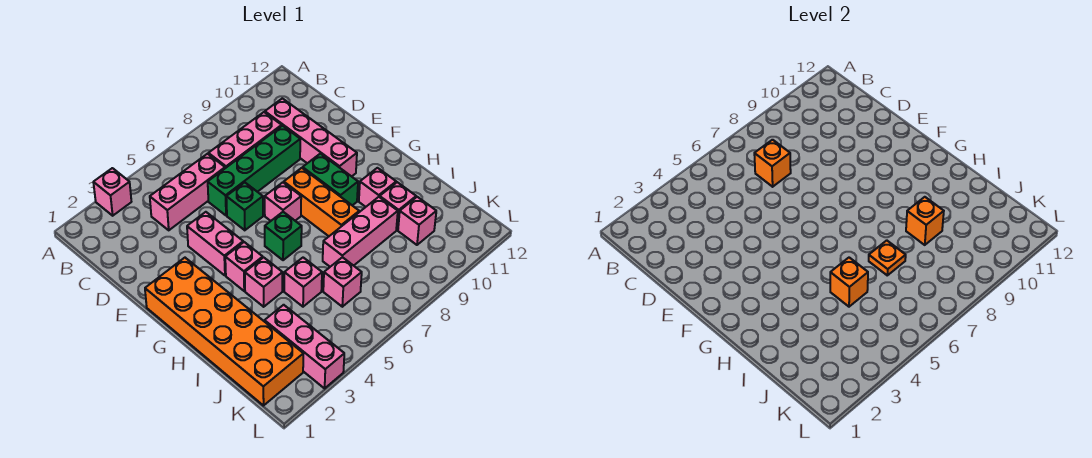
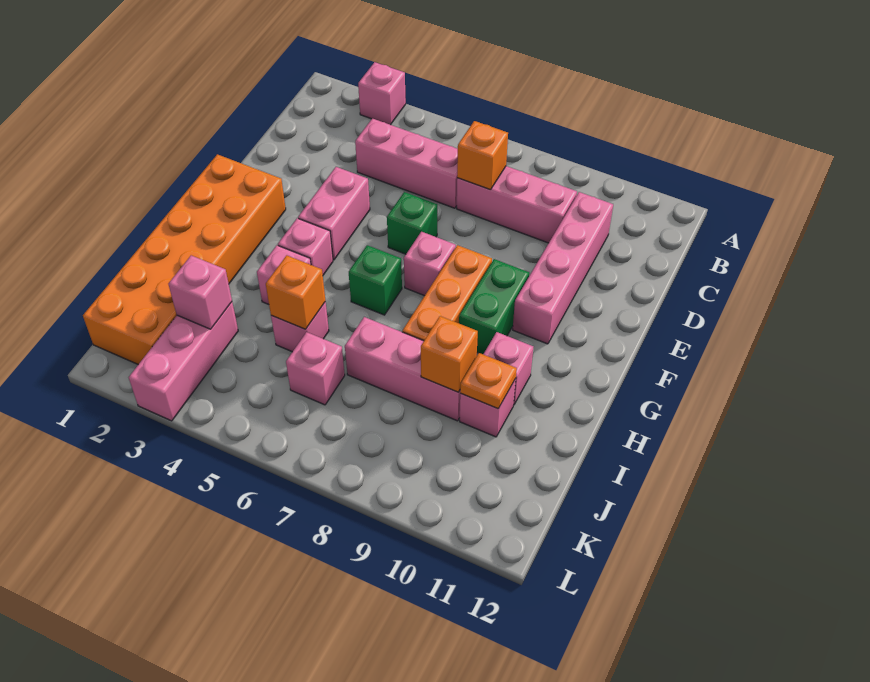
green brick D6:D9 level 1 -> none
orange plate I7 level 2 -> orange plate I10 level 2
pink brick J10 level 1 -> pink brick J3 level 2

